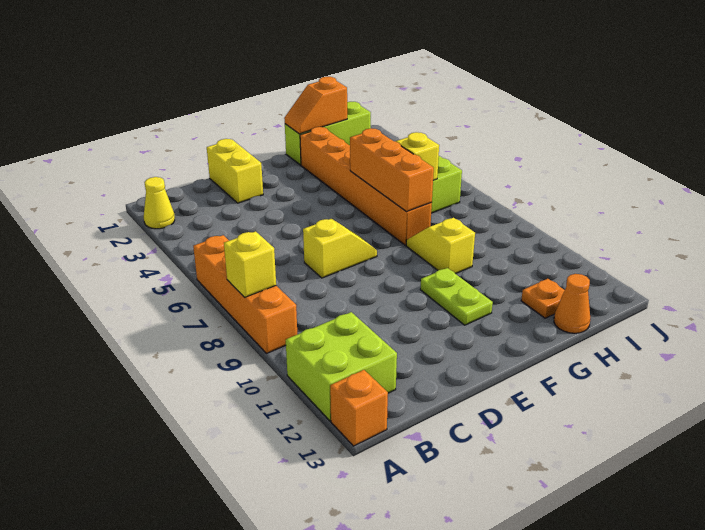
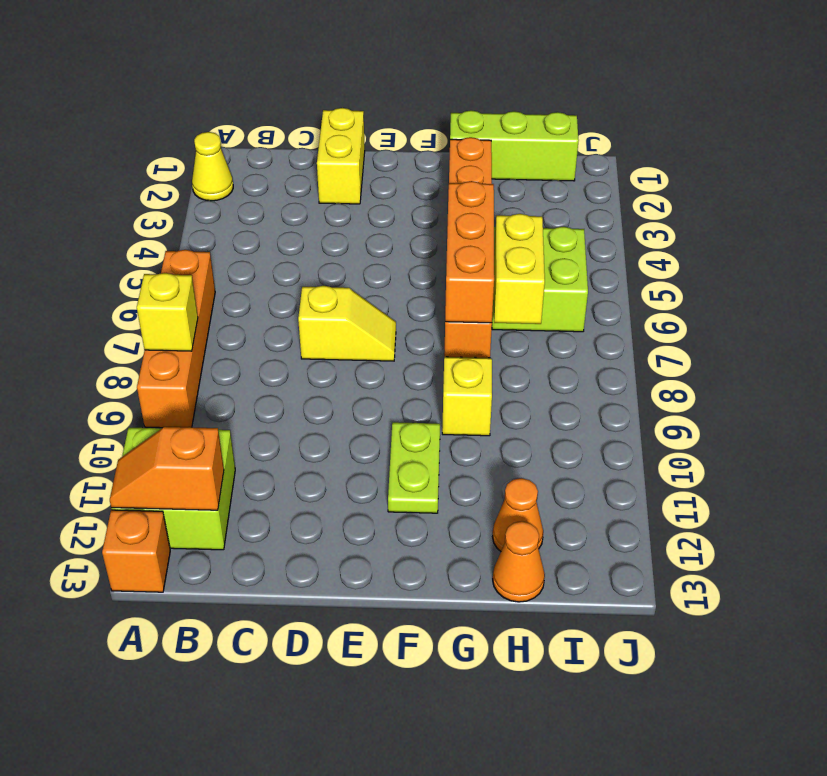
orange slope G1:H1 level 2 top H -> orange slope A12:B12 level 2 top B
yellow brick H6 level 2 -> yellow brick H6:H7 level 2
orange plate H12 level 1 -> orange cone H12 level 1

